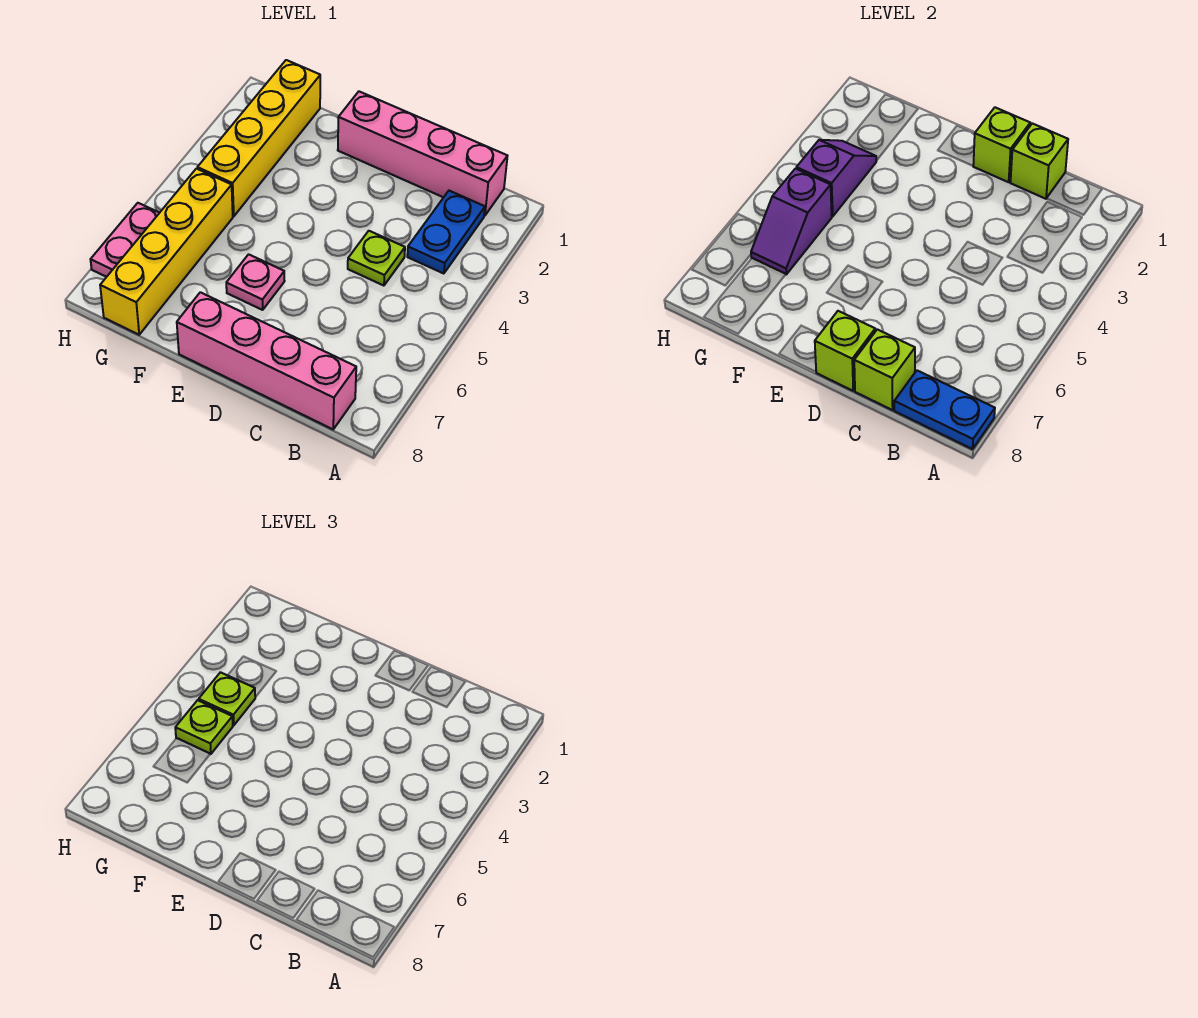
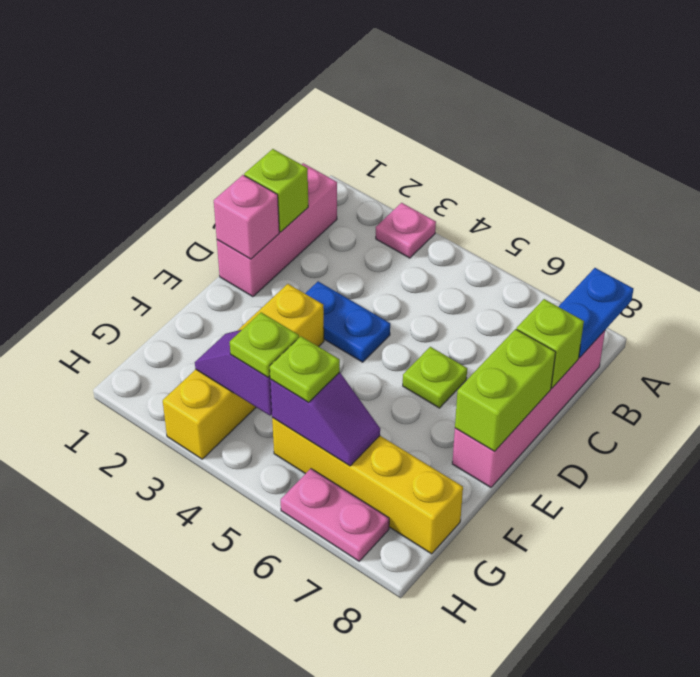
pink brick B1:E1 level 1 -> pink brick B1:D1 level 1
blue plate B2:B3 level 1 -> blue plate D3:D4 level 1
lime plate C4 level 1 -> lime plate D6 level 1
lime brick D1 level 2 -> pink brick D1 level 2
lime brick D8 level 2 -> lime brick D8:E8 level 2
pink plate E6 level 1 -> pink plate A3 level 1
yellow brick G1:G4 level 1 -> yellow brick E3:H3 level 1

